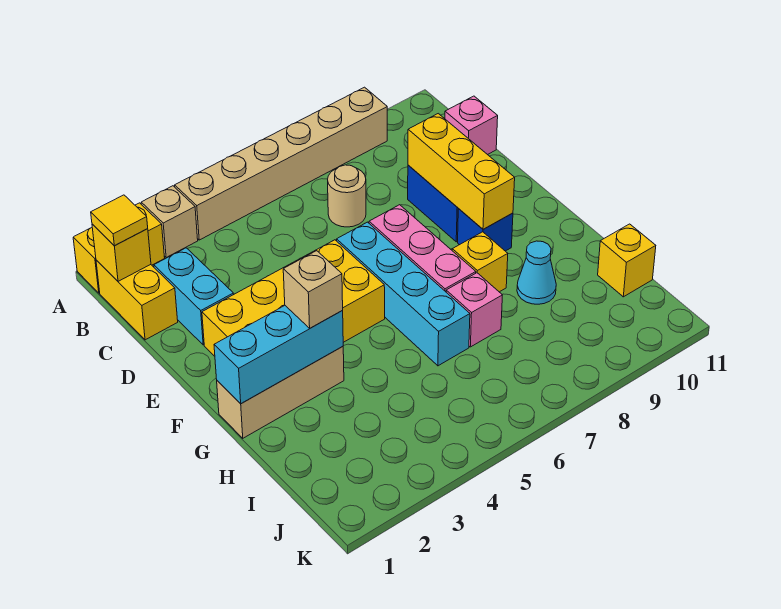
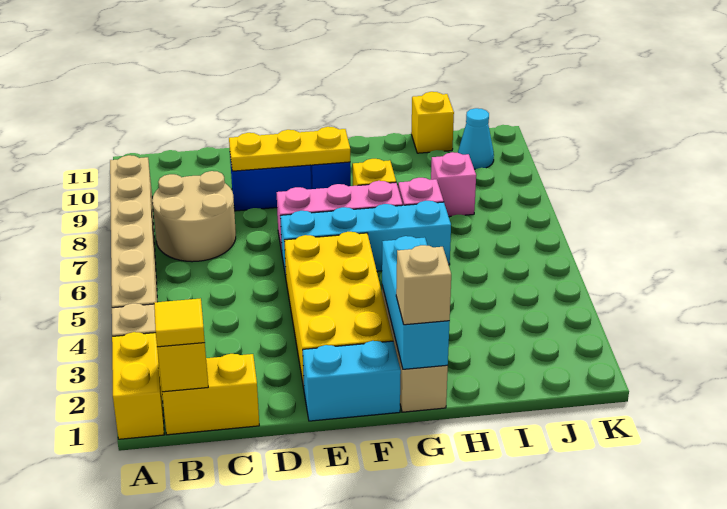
cyan brick C2:D2 level 1 -> cyan brick E1:F1 level 1
tan round brick C7 level 1 -> tan round brick B7:C8 level 1
pink brick C11 level 1 -> pink brick I8 level 1
yellow brick D9:F9 level 2 -> yellow plate D9:F9 level 2
tan brick G3 level 3 -> tan brick G1 level 3
cyan cone H9 level 1 -> cyan cone J10 level 1

